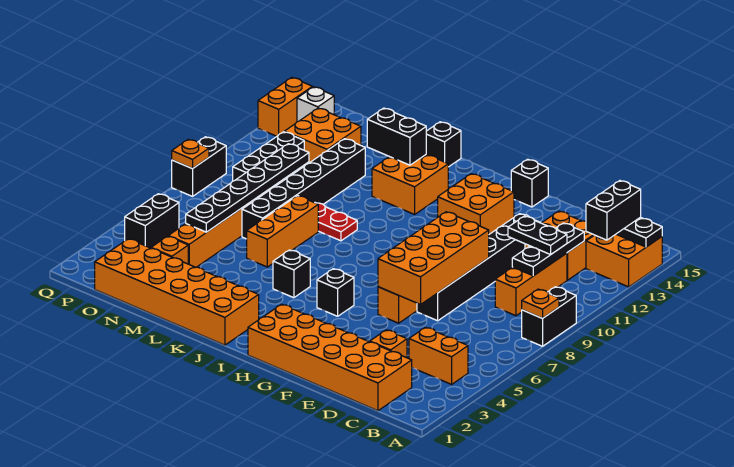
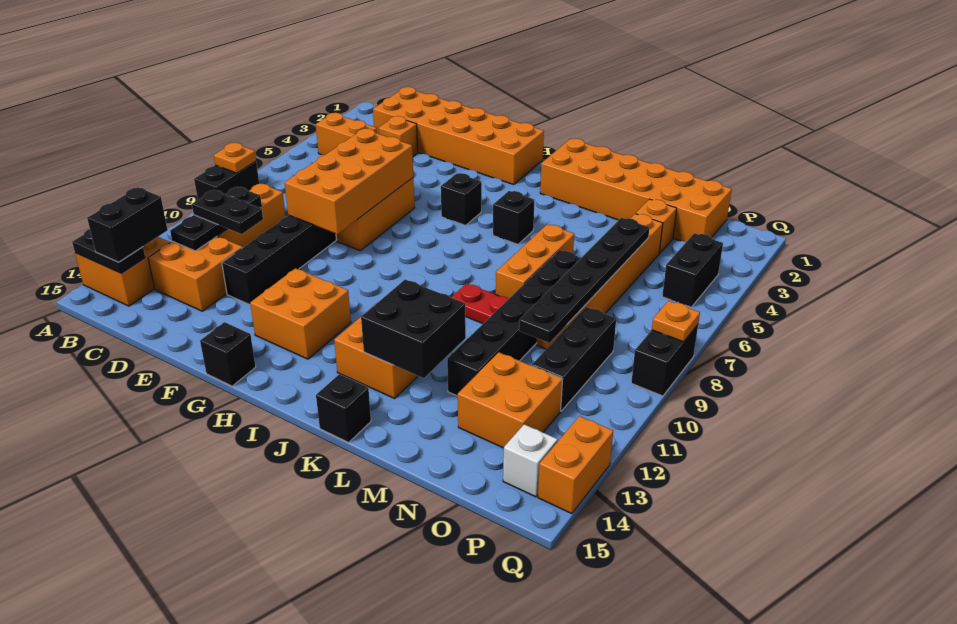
black brick K13:L13 level 2 -> black brick K12:L13 level 2

